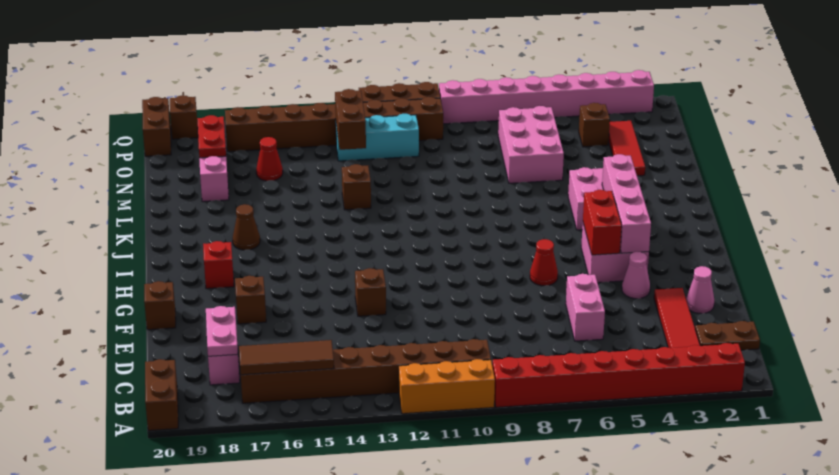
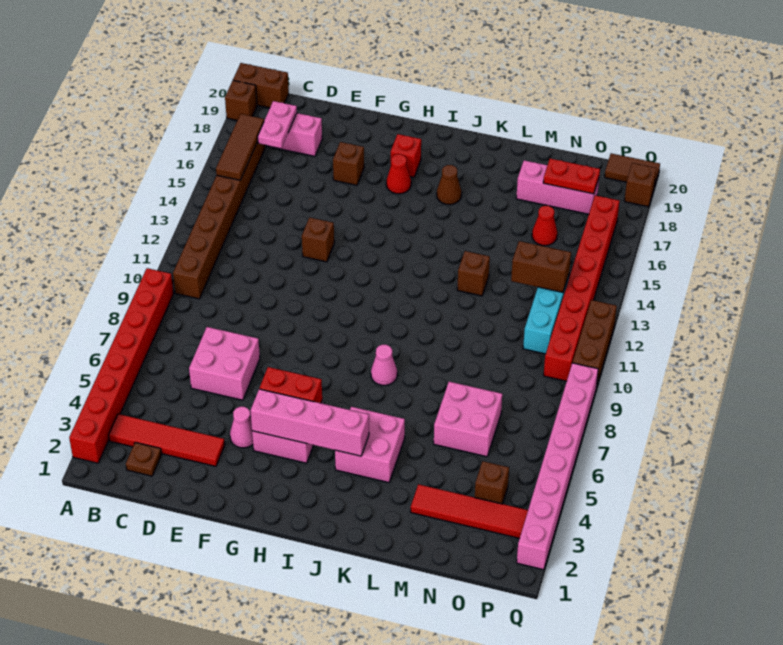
orange brick A10:A12 level 1 -> none
brown plate C1:C2 level 1 -> brown plate C2 level 1
pink plate C18:D18 level 2 -> pink plate C17:C18 level 2
pink brick D6:E6 level 1 -> pink brick D6:E7 level 1
pink cone E2 level 1 -> pink cone J8 level 1
brown brick F20 level 1 -> brown brick A19 level 1
red cone G7 level 1 -> red cone H17 level 1
red tile M3:O3 level 1 -> red tile M3:P3 level 1
pink brick M6:O7 level 1 -> pink brick M6:N7 level 1
brown brick P10:P17 level 1 -> red brick P10:P17 level 1
brown brick P20:Q20 level 1 -> brown tile P20:Q20 level 1

